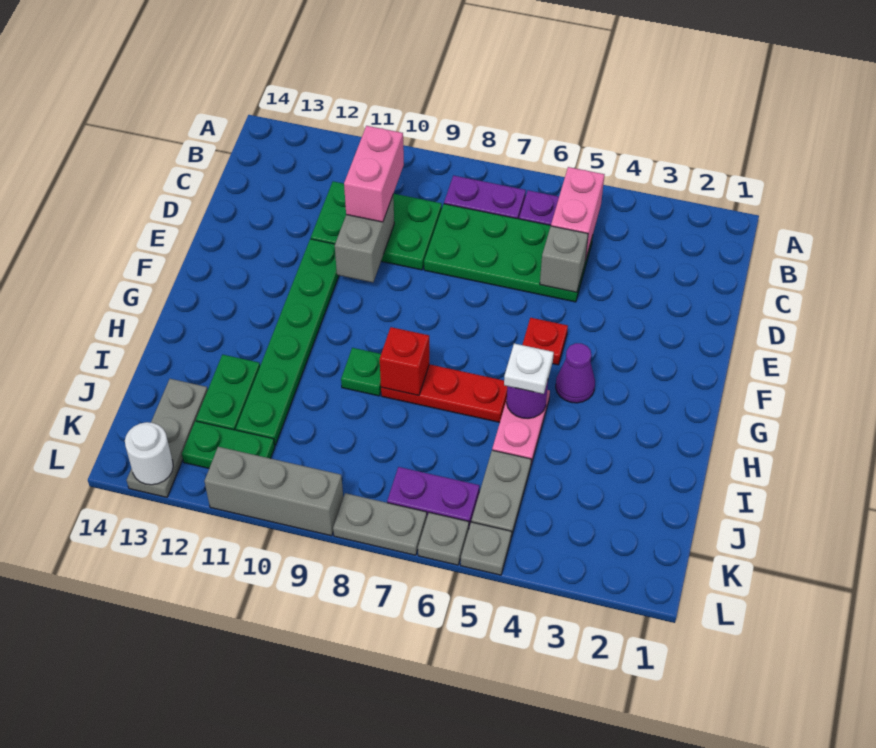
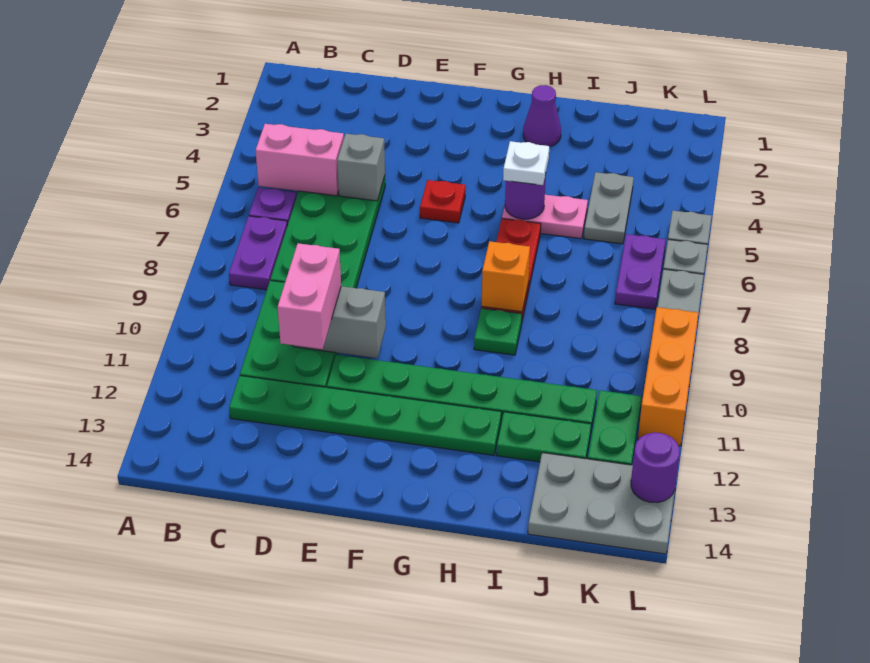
pink brick C10:D10 level 3 -> pink brick D10:D11 level 3
none -> green plate C12:H12 level 1
purple cone G4 level 1 -> purple cone H2 level 1
red brick H8 level 2 -> orange brick H8 level 2
grey plate J5:K5 level 1 -> grey plate J4:J5 level 1
grey plate J13:L13 level 1 -> grey plate J13:L14 level 1
grey brick L9:L11 level 1 -> orange brick L9:L11 level 1
white round brick L13 level 2 -> purple round brick L13 level 2

